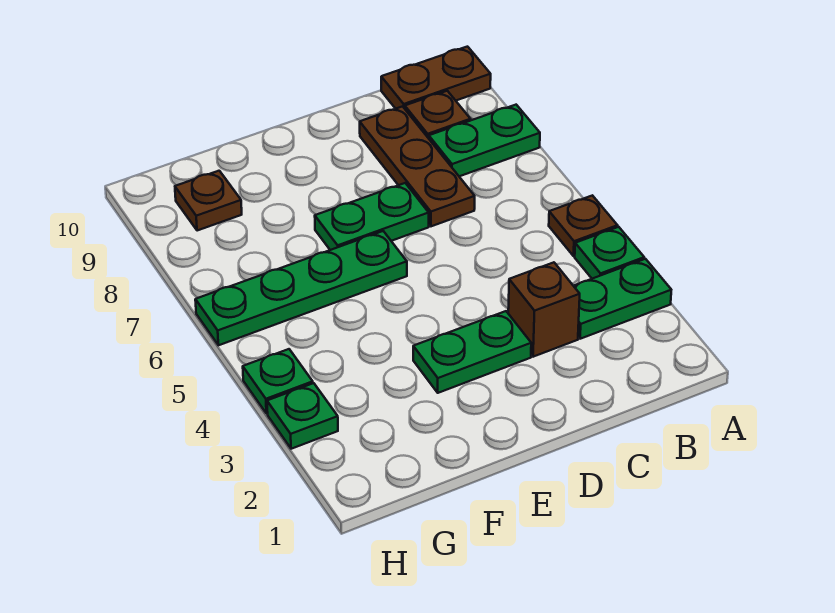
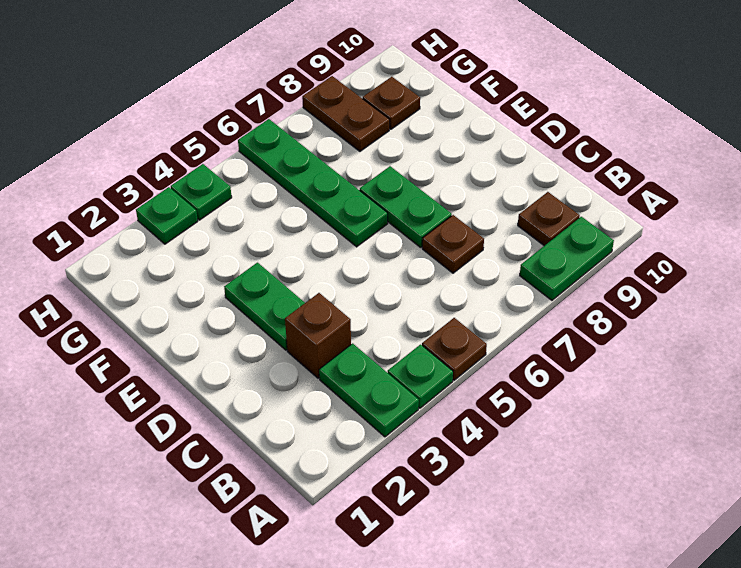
green plate A8:B8 level 1 -> green plate A8:A9 level 1
brown plate A10:B10 level 1 -> brown plate G8:H8 level 1
brown plate C7:C9 level 1 -> brown plate C7 level 1

